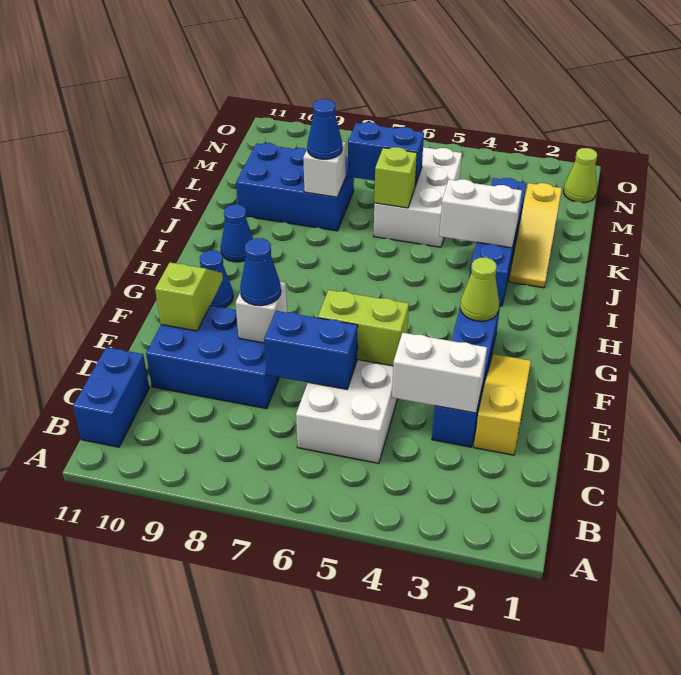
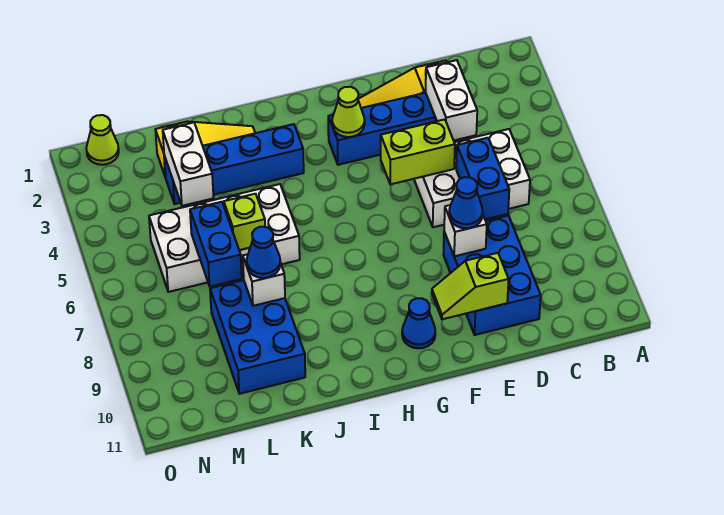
blue brick B11:C11 level 1 -> none
lime brick E5:E6 level 2 -> lime brick E5:F5 level 2
blue cone I10 level 1 -> none
white brick J3:J4 level 2 -> white brick L3:L4 level 2
white brick K5:M6 level 1 -> white brick J5:M6 level 1

